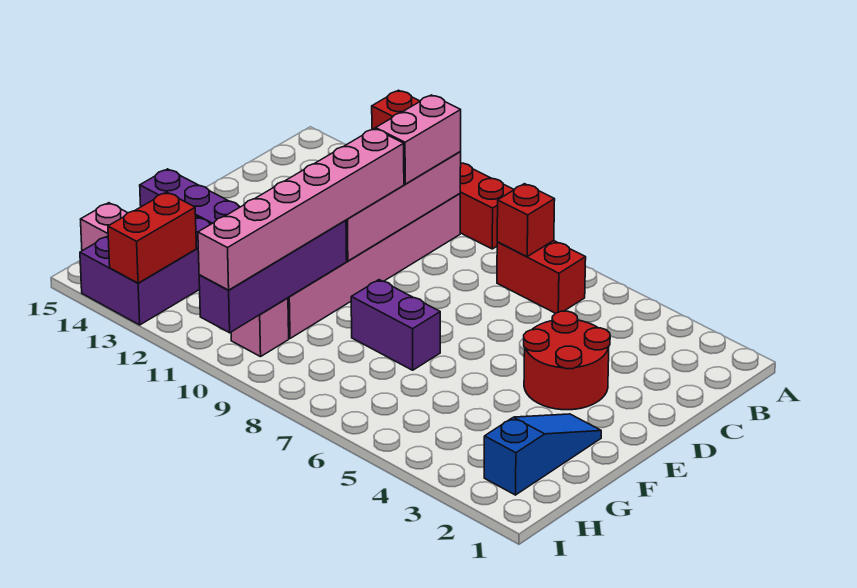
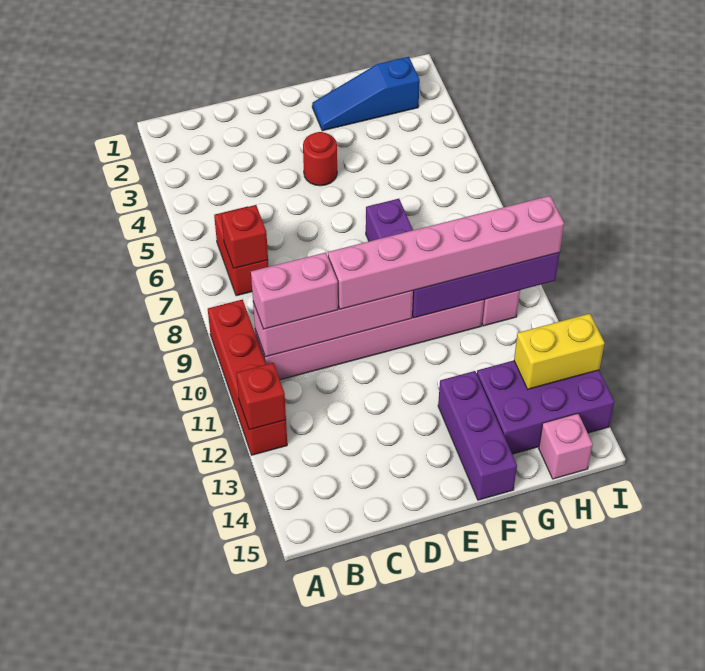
red round brick D3:E4 level 1 -> red round brick E4 level 1
red brick H13:I13 level 2 -> yellow brick H13:I13 level 2

